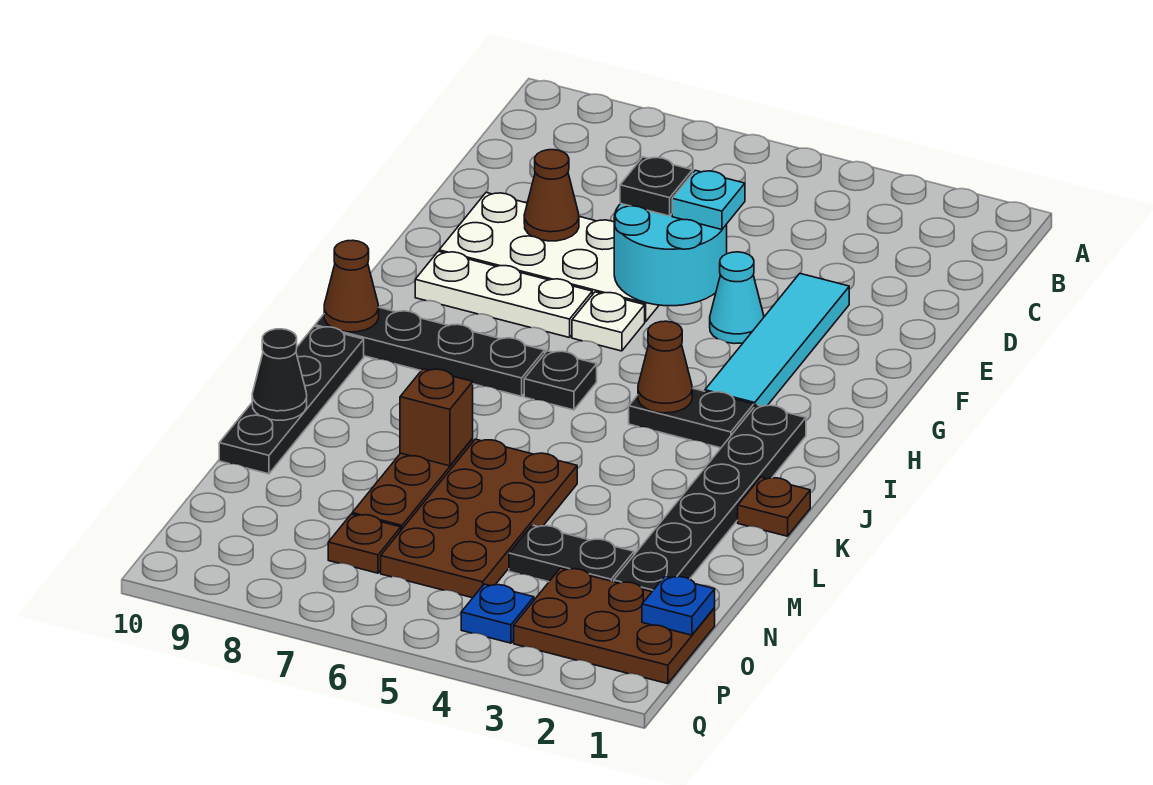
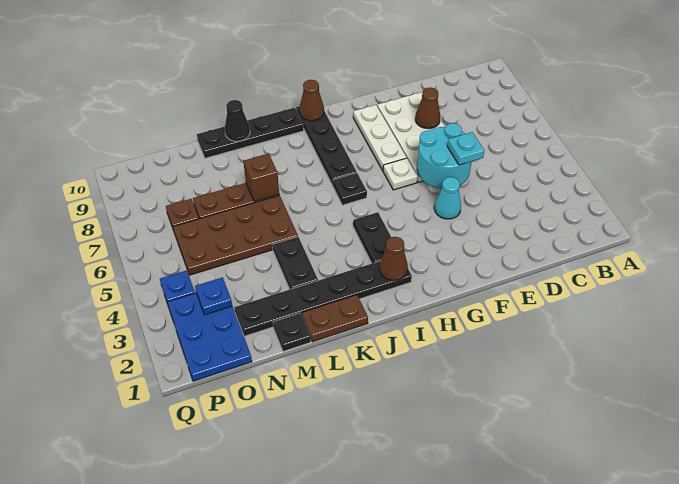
cyan tile E3:H3 level 1 -> none
black plate E6 level 3 -> black plate M1 level 1
brown cone I4 level 2 -> brown cone I2 level 2
brown plate K1 level 1 -> brown plate K1:L1 level 1
black plate N3:N4 level 1 -> black plate L3:L4 level 1
brown plate O1:P3 level 1 -> blue plate O1:P3 level 1
blue plate O1 level 2 -> blue plate O3 level 2

